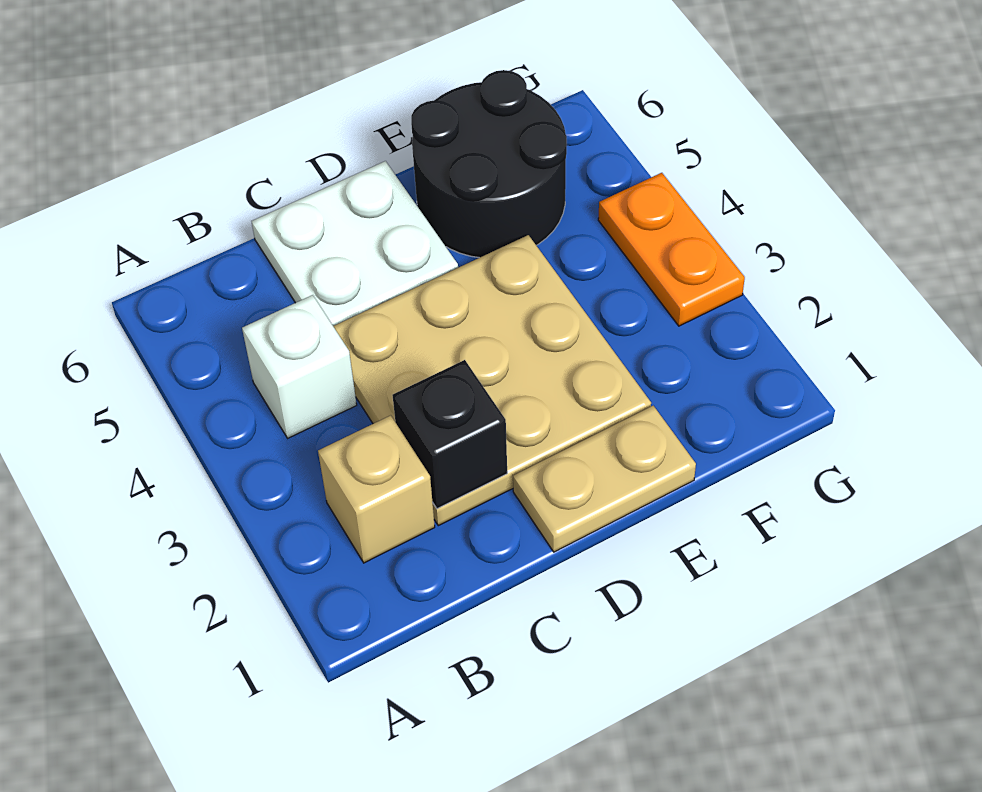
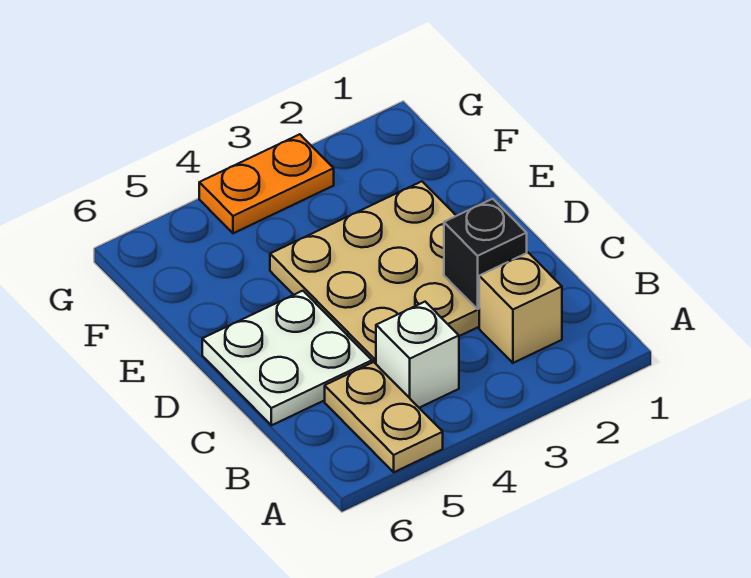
tan plate D1:E1 level 1 -> tan plate A5:B5 level 1
black round brick E5:F6 level 1 -> none

